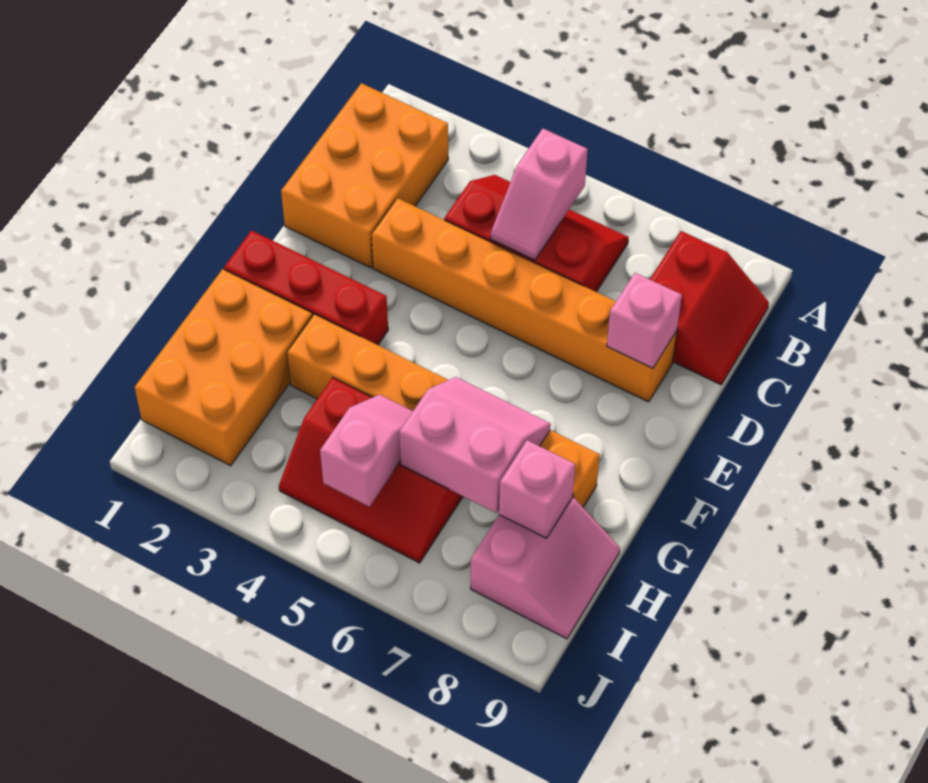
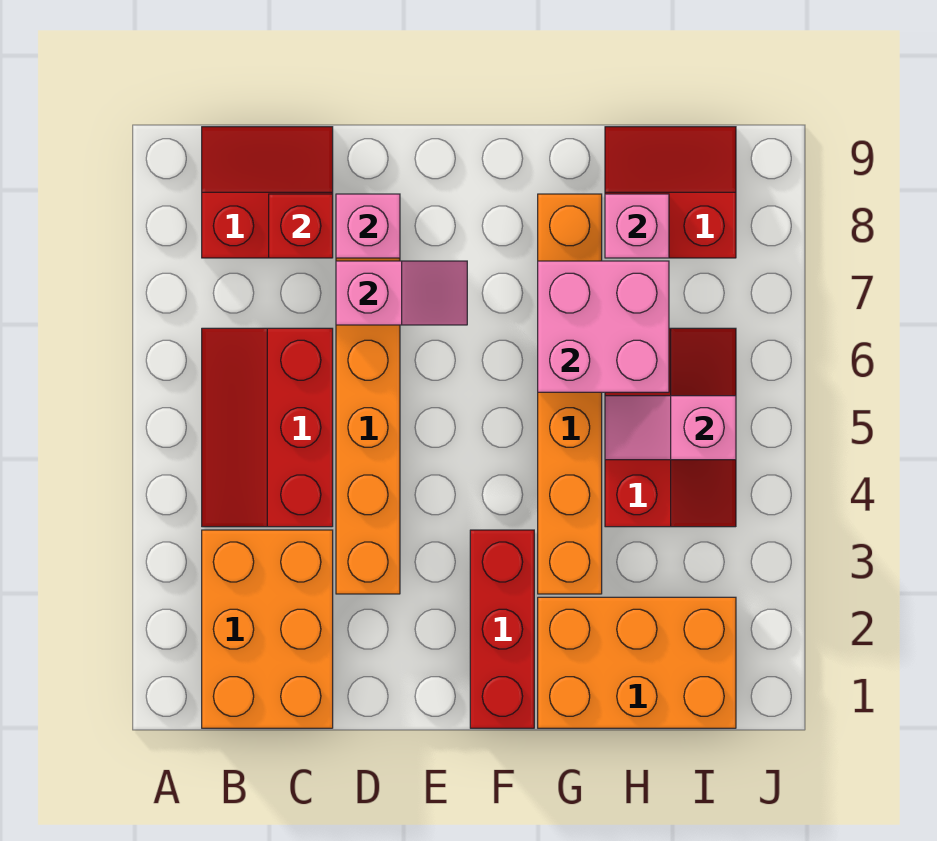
orange brick B1:D2 level 1 -> orange brick B1:C3 level 1
pink slope B5:C5 level 2 top B -> pink slope D7:E7 level 2 top D
none -> red brick C8 level 2
pink slope G6:H7 level 2 top H -> pink brick G6:H7 level 2
pink slope H8:I9 level 1 top 8 -> red slope H8:I9 level 1 top 8

